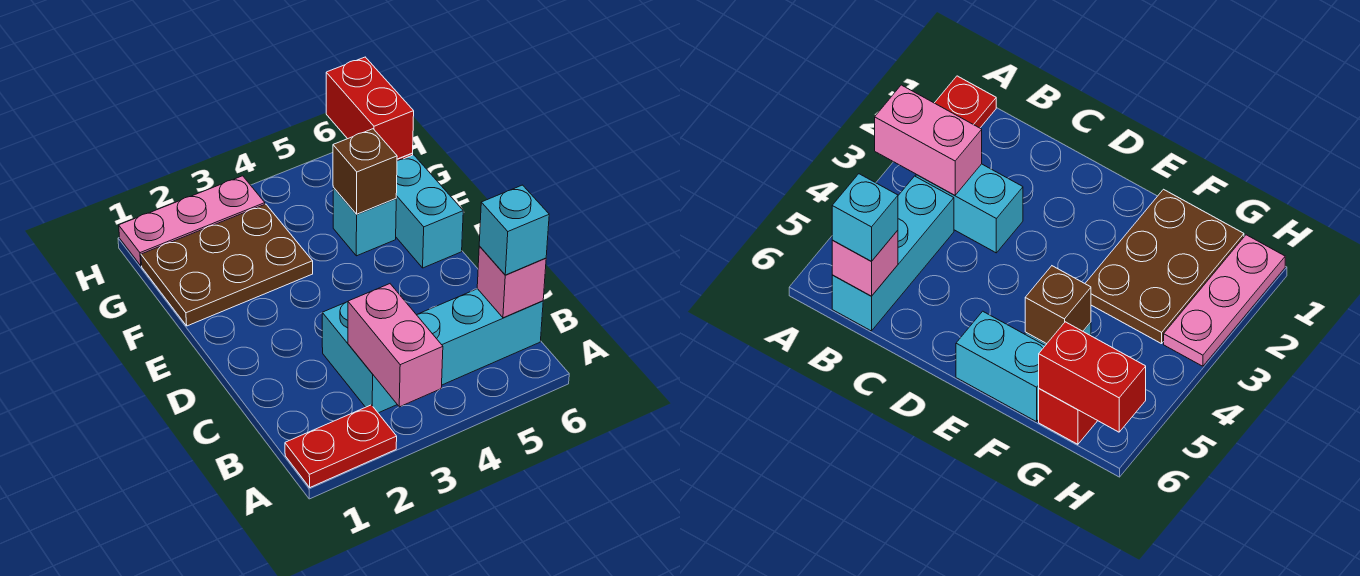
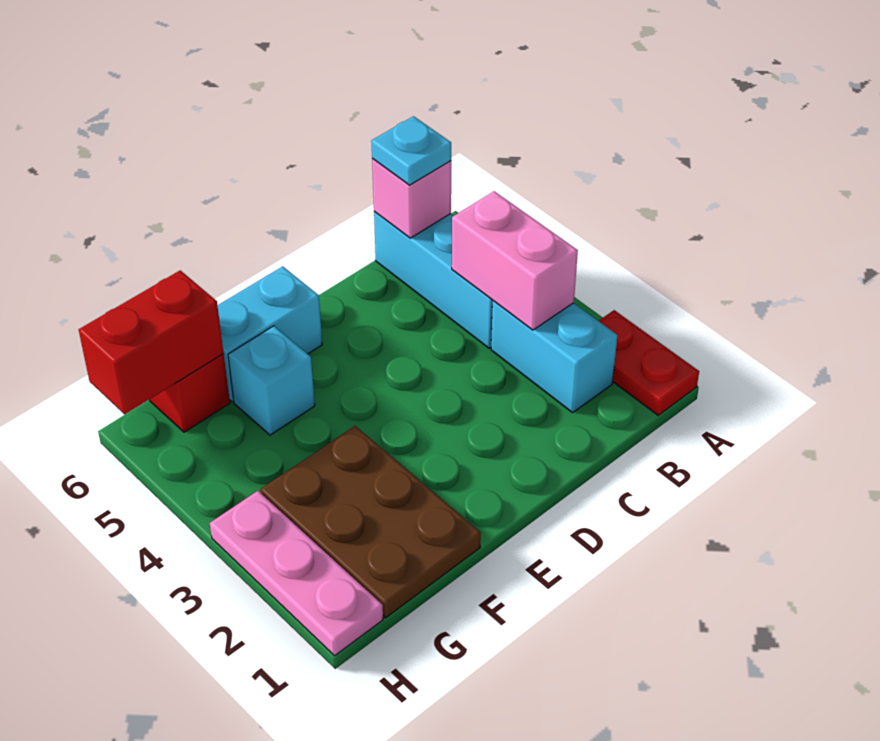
pink brick A3:B3 level 2 -> pink brick B3:B4 level 2
cyan brick B3:C3 level 1 -> cyan brick B2:B3 level 1
cyan brick B6 level 3 -> cyan plate B6 level 3
brown brick F5 level 2 -> none

